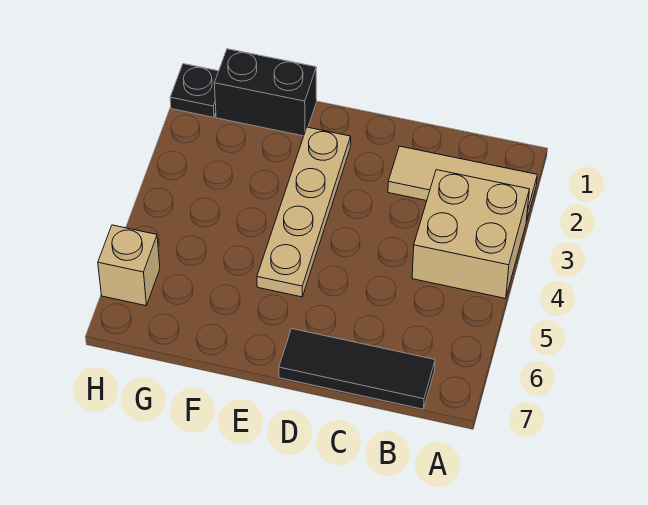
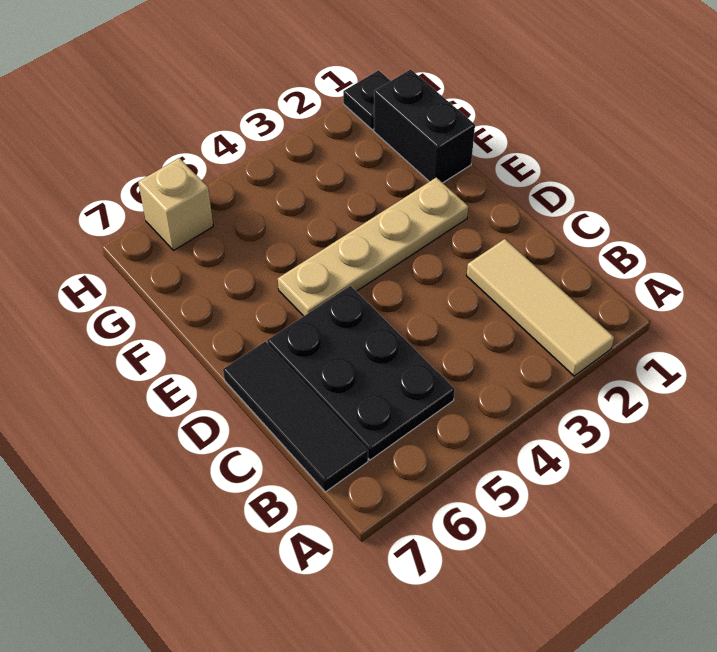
tan brick A3:B4 level 1 -> none
none -> black plate B5:D6 level 1

